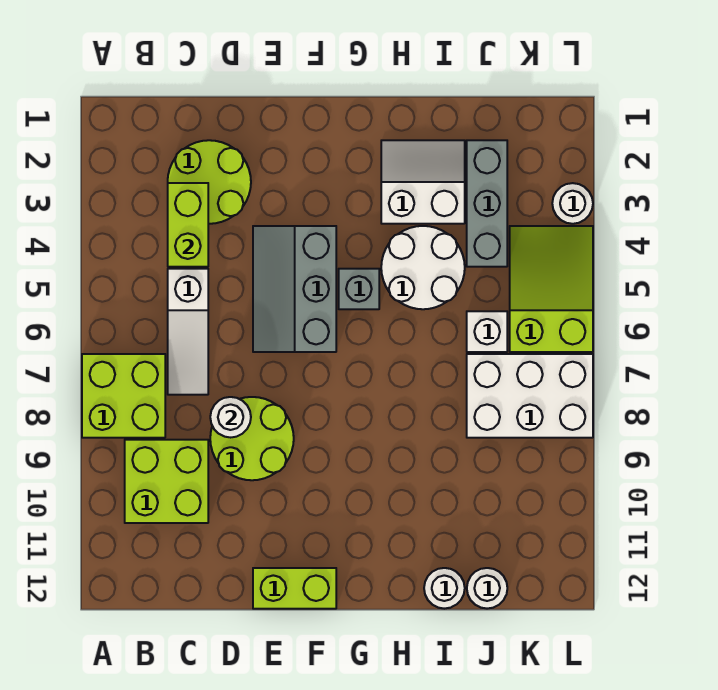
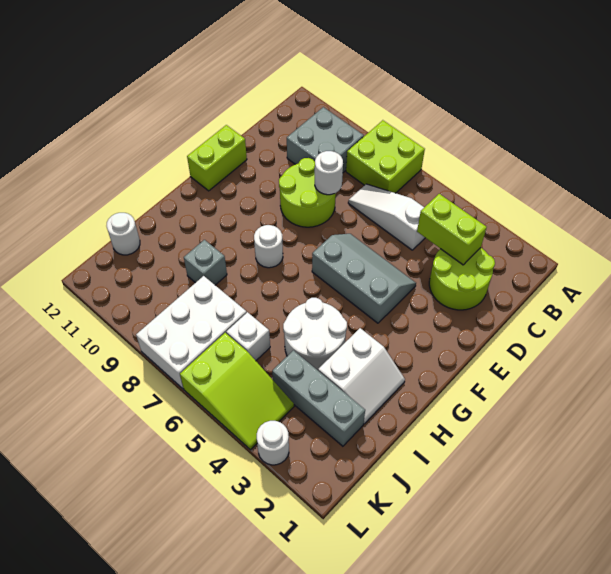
lime brick B9:C10 level 1 -> grey brick B9:C10 level 1
grey brick G5 level 1 -> grey brick I9 level 1
white round brick I12 level 1 -> white round brick G8 level 1

